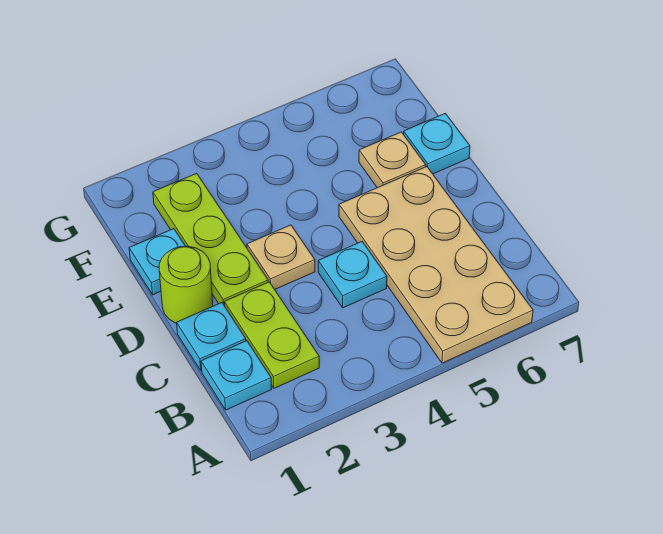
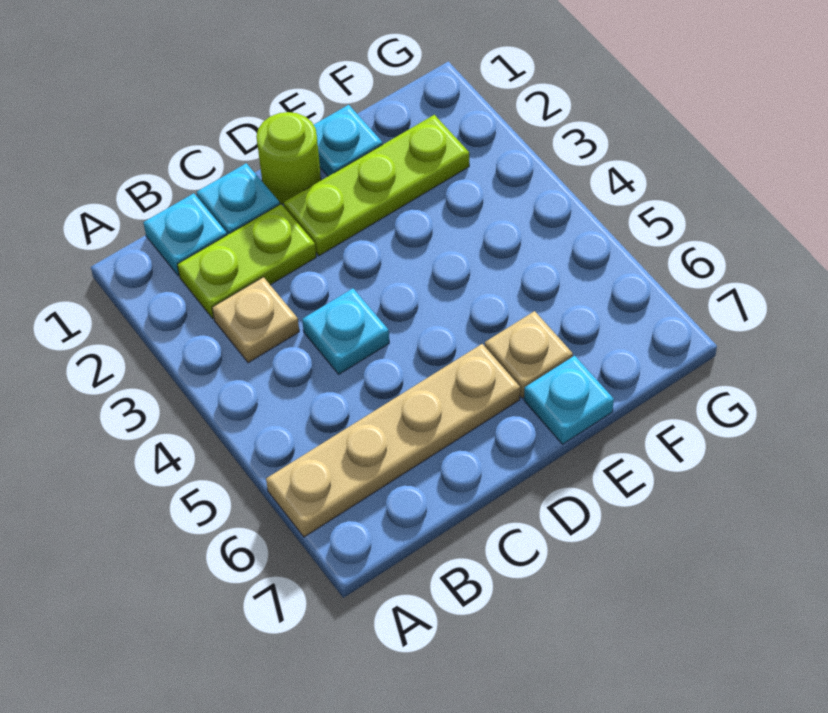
tan plate A5:D6 level 1 -> tan plate A6:D6 level 1
tan plate D3 level 1 -> tan plate B3 level 1

